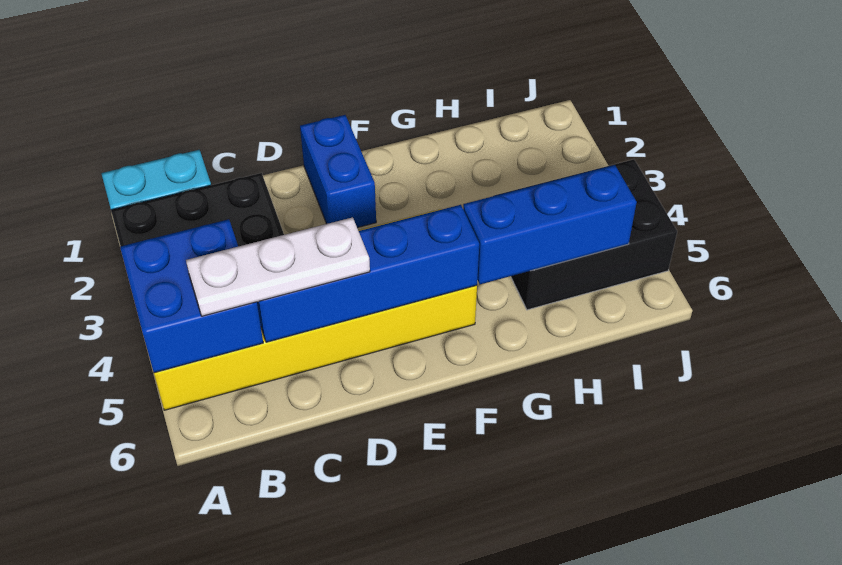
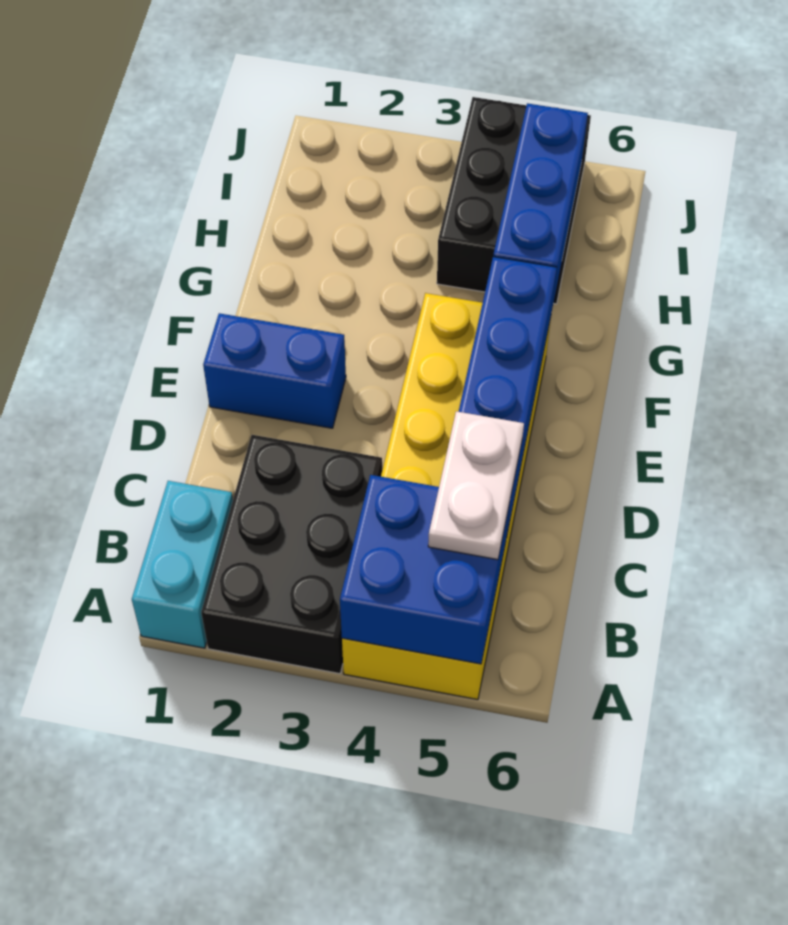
white plate B5:D5 level 3 -> white plate B5:C5 level 3

